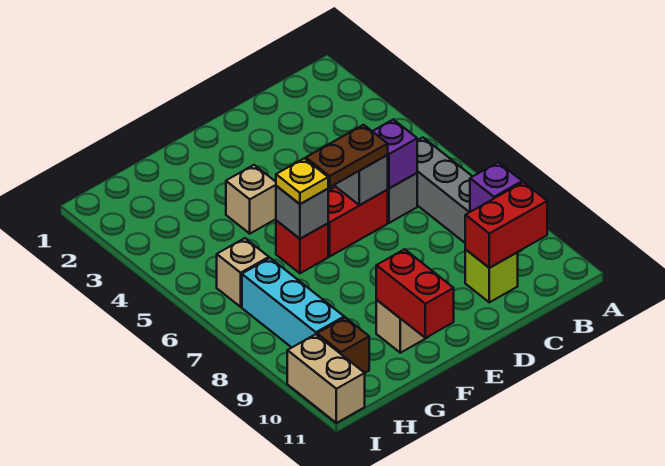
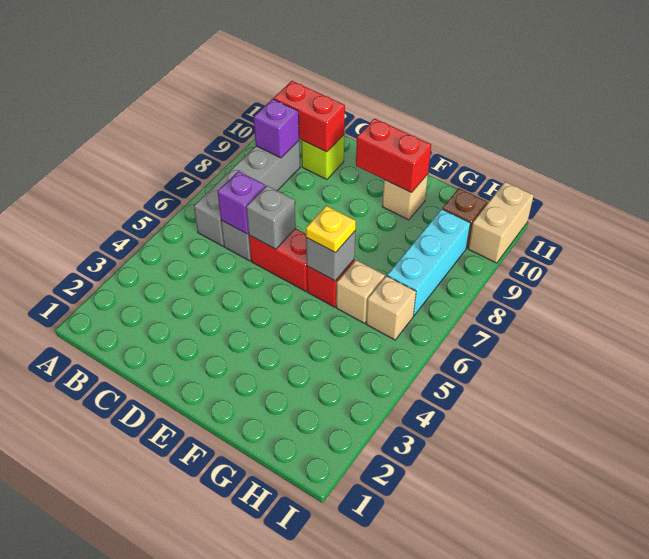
brown plate D6:E6 level 3 -> none
tan brick F4 level 1 -> tan brick G6 level 1
red brick F10:F11 level 2 -> red brick E10:F10 level 2

